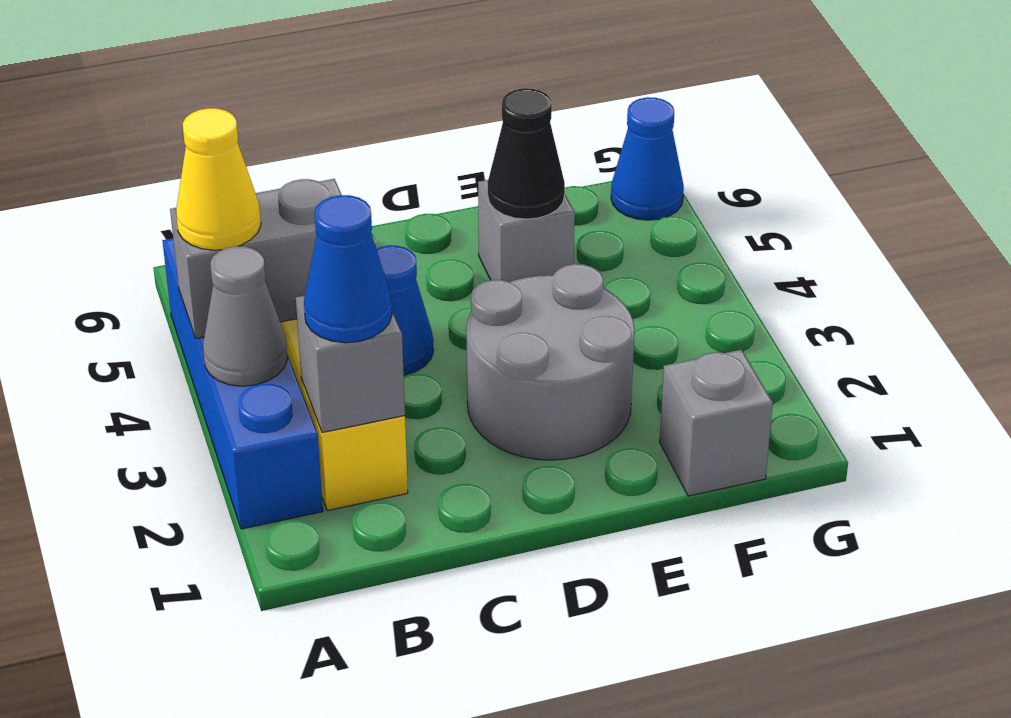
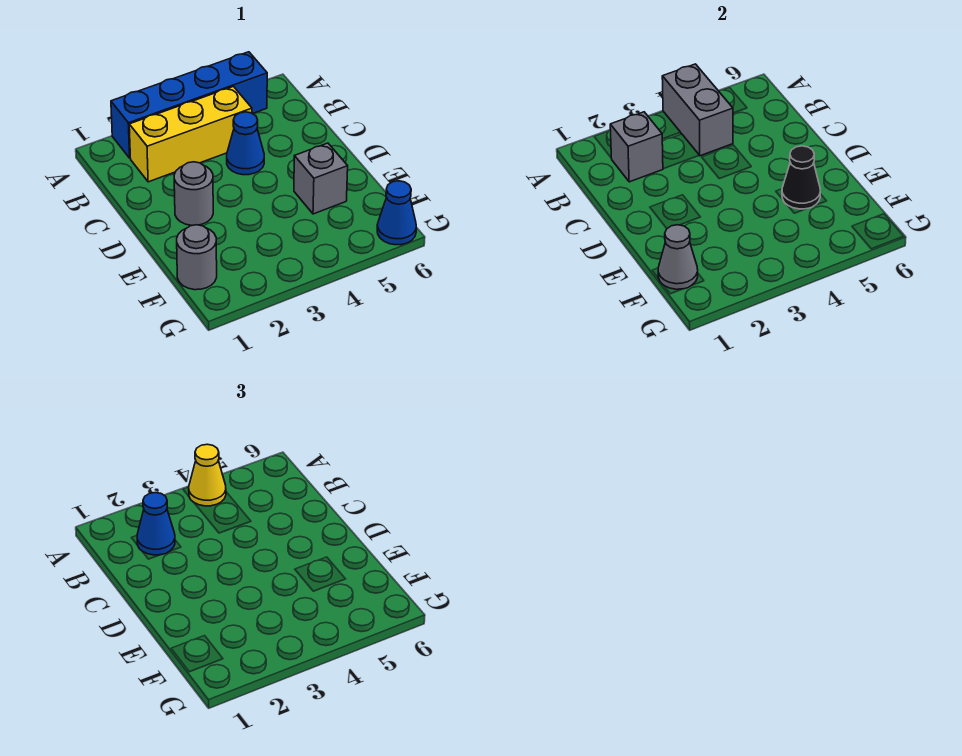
grey cone A3 level 2 -> grey cone F1 level 2
grey round brick D2:E3 level 1 -> grey round brick D2 level 1
grey brick F1 level 1 -> grey round brick F1 level 1

